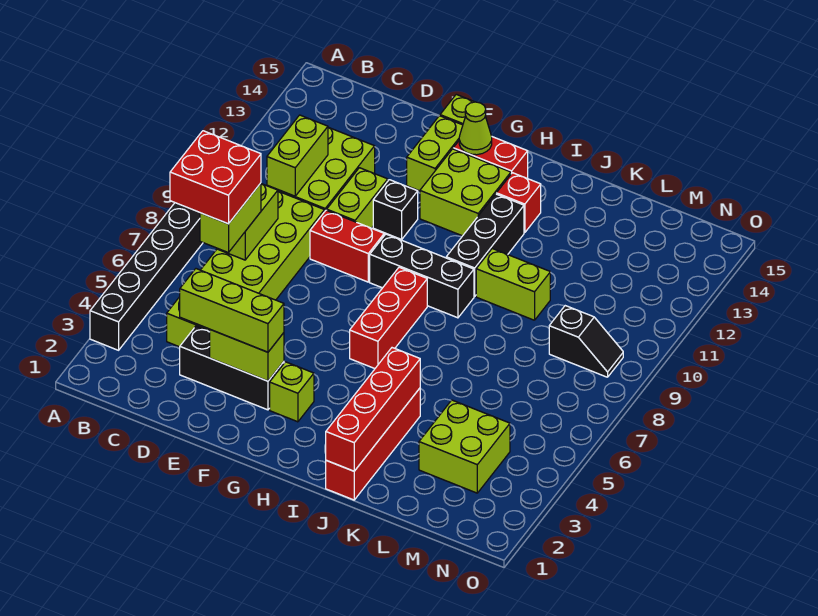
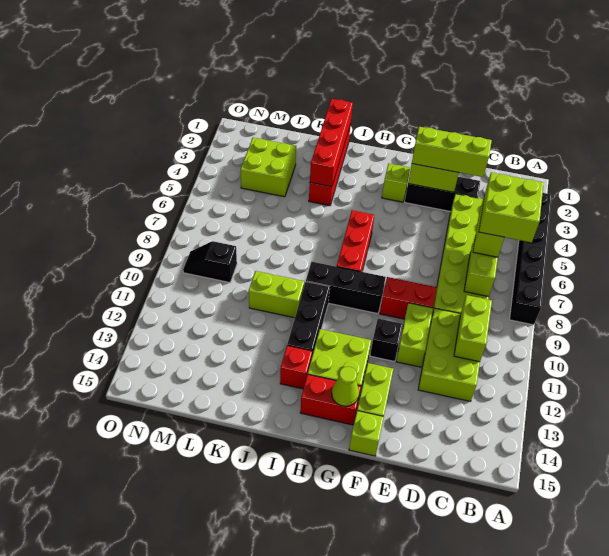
red brick B6:C7 level 4 -> lime brick B6:C7 level 4

